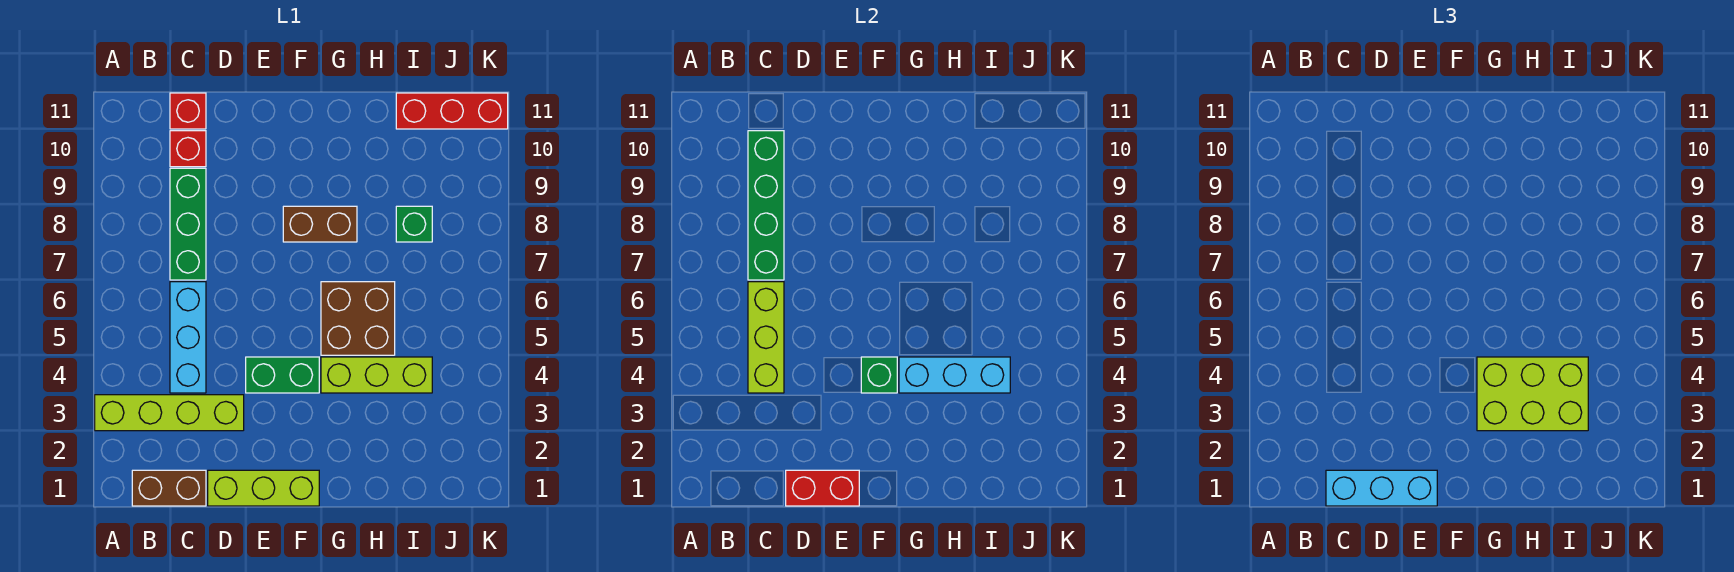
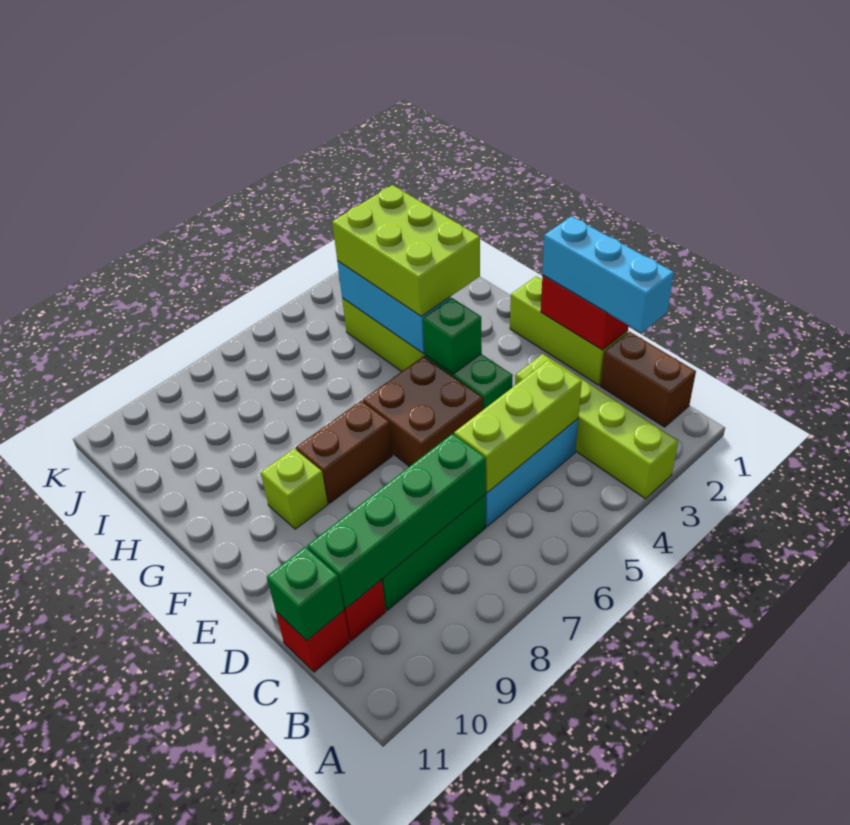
brown brick F8:G8 level 1 -> brown brick F7:F8 level 1
none -> lime brick F9 level 1
brown brick G5:H6 level 1 -> brown brick E5:F6 level 1
green brick I8 level 1 -> green brick C11 level 2
red brick I11:K11 level 1 -> none

